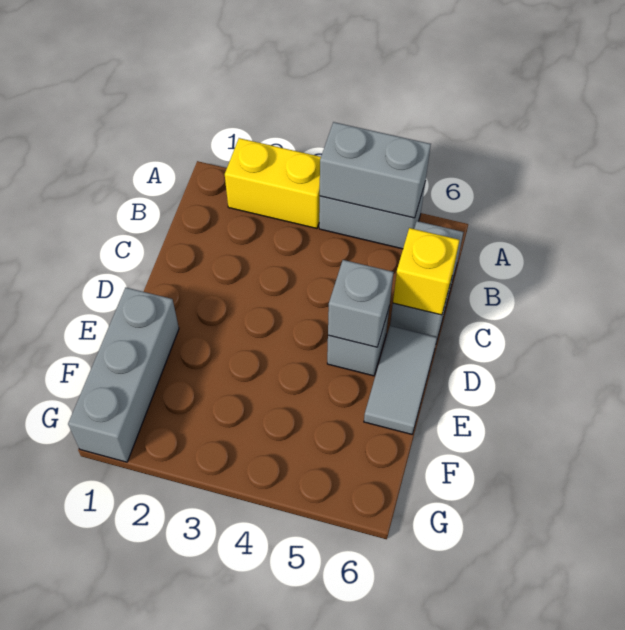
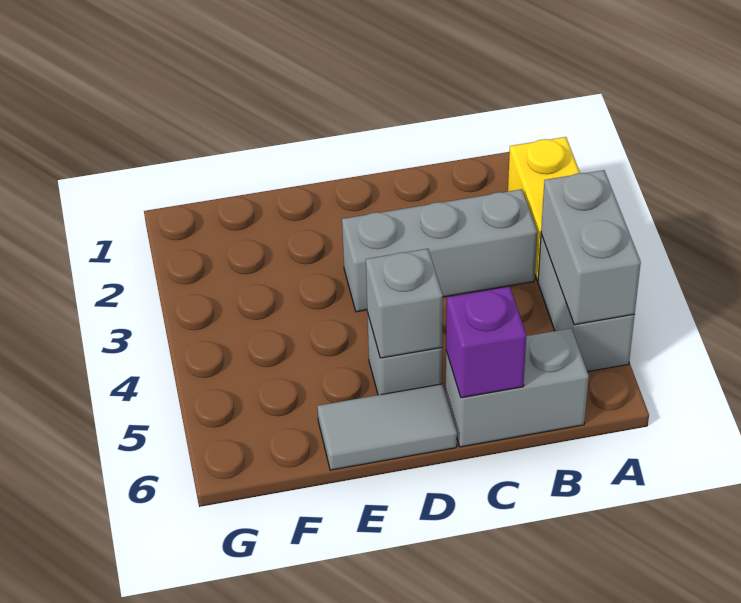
yellow brick C6 level 2 -> purple brick C6 level 2
grey brick E1:G1 level 1 -> grey brick B3:D3 level 1

